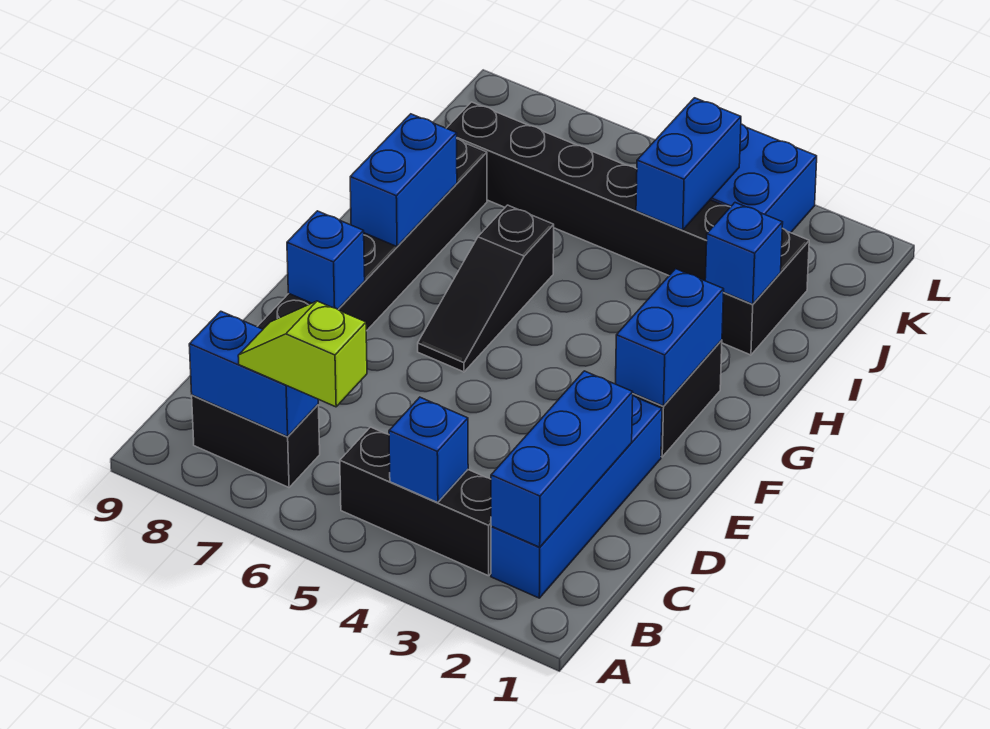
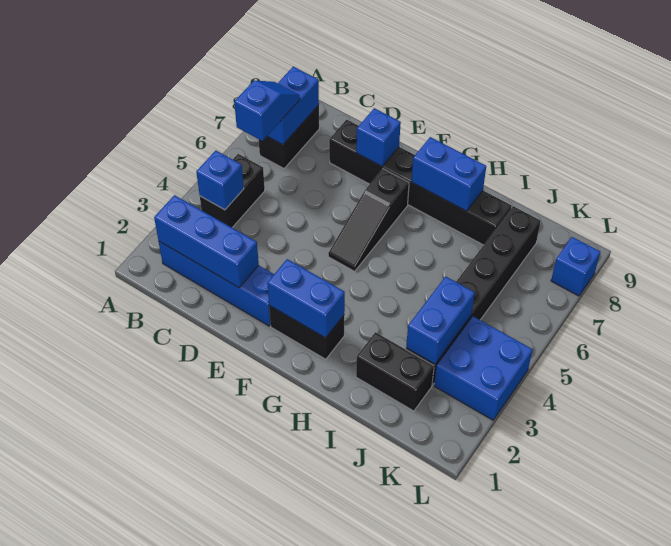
black brick B3:B5 level 1 -> black brick B4:B5 level 1
lime slope B6:B7 level 3 top 6 -> blue slope B6:B7 level 3 top 6
black slope F6:H6 level 1 top H -> black slope F5:F7 level 1 top 7
blue brick I2 level 2 -> blue brick L8 level 1
blue brick J4:K4 level 2 -> blue brick J3:J4 level 2

